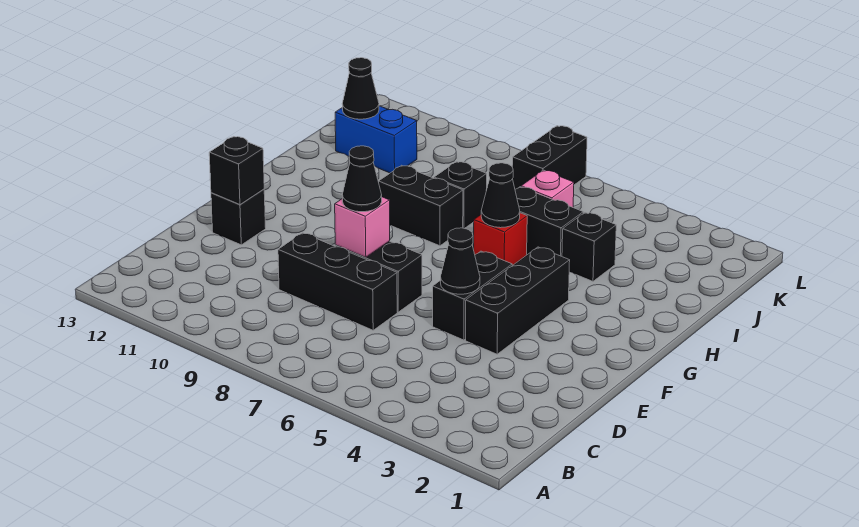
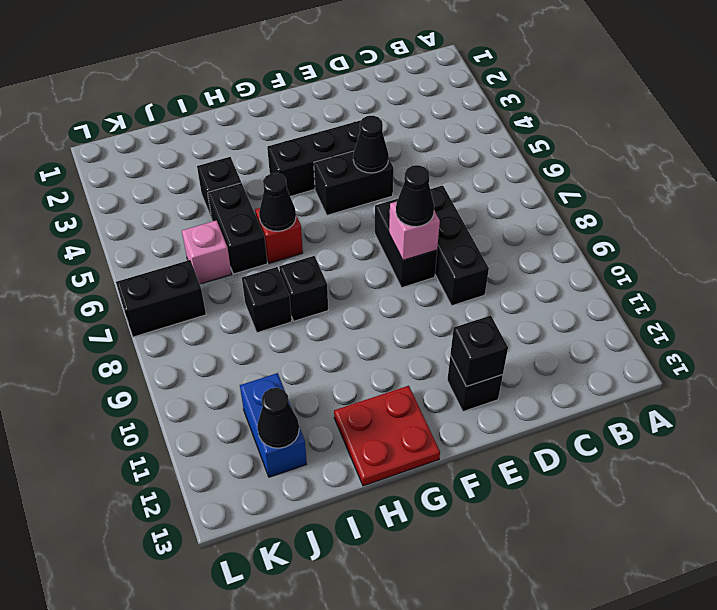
none -> red plate G12:H13 level 1
black brick H8:H9 level 1 -> black brick H8 level 1

